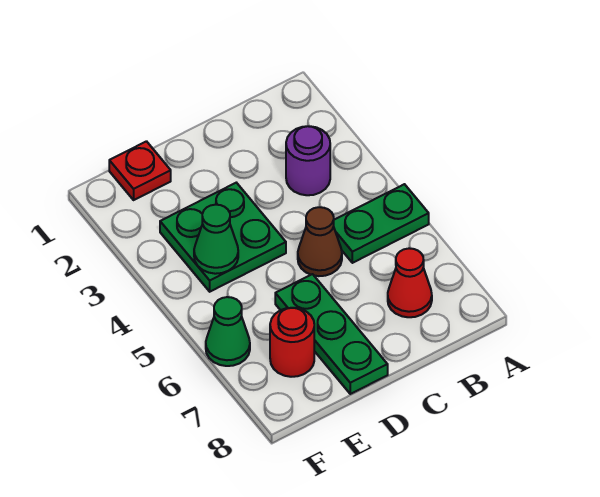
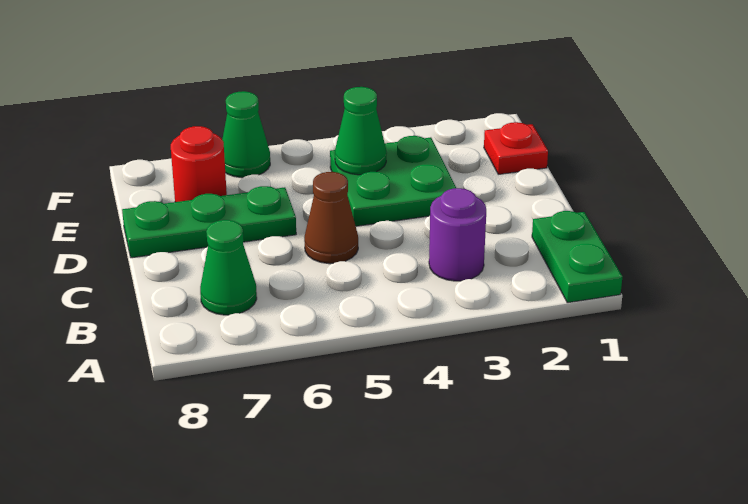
green plate A5:B5 level 1 -> green plate A1:B1 level 1
red cone B7 level 1 -> green cone B7 level 1

